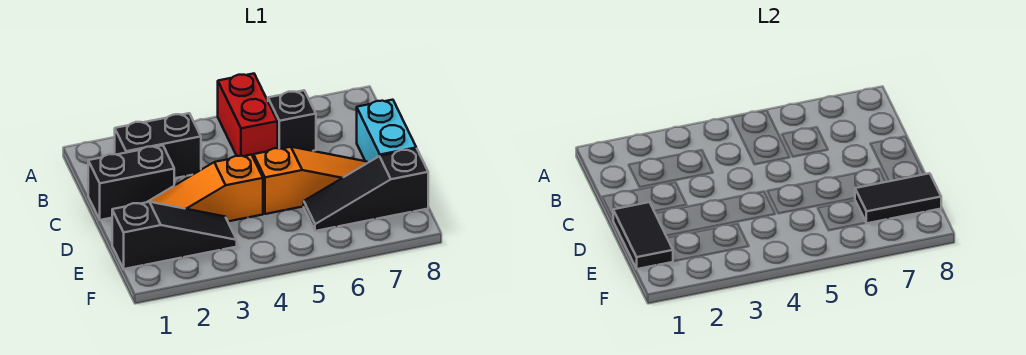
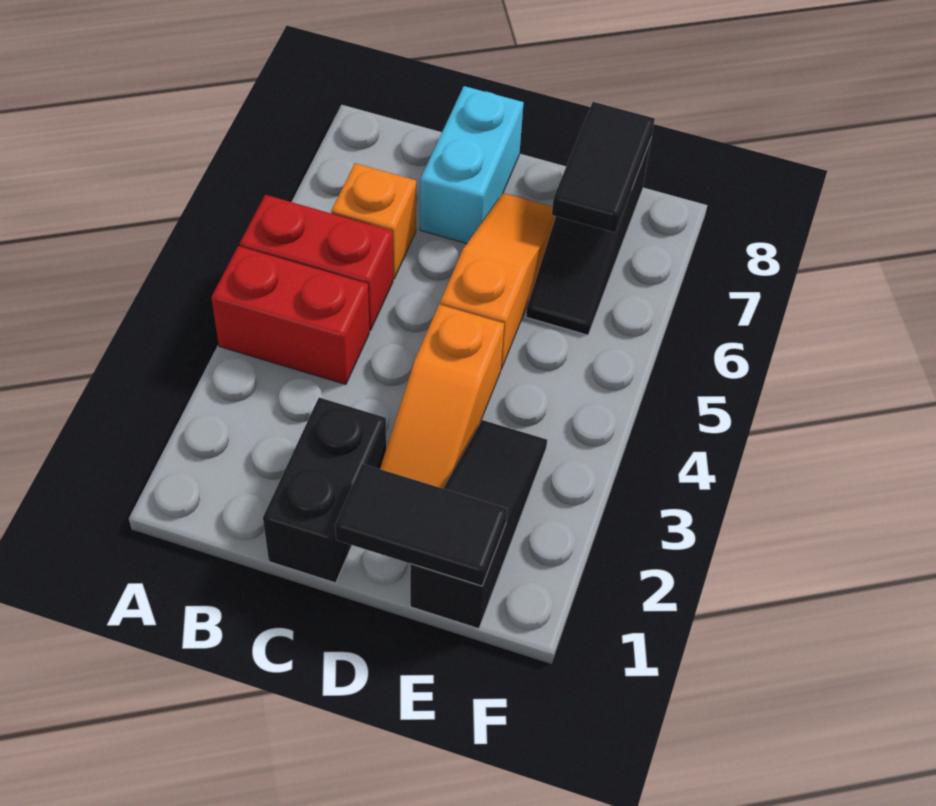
none -> red brick A4:B4 level 1
black brick B2:B3 level 1 -> none
black brick B6 level 1 -> orange brick B6 level 1
cyan brick C8:D8 level 1 -> cyan brick C7:C8 level 1

